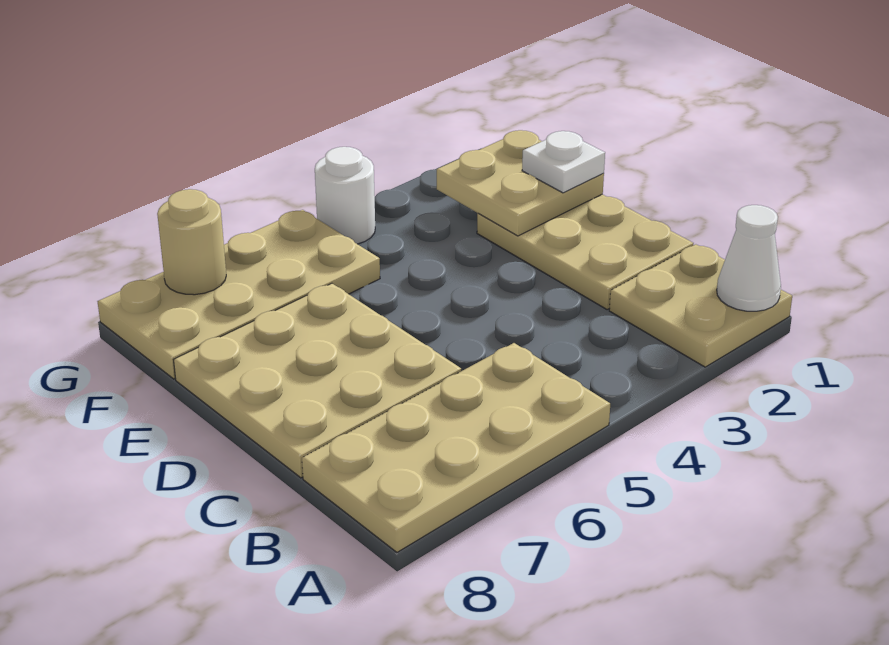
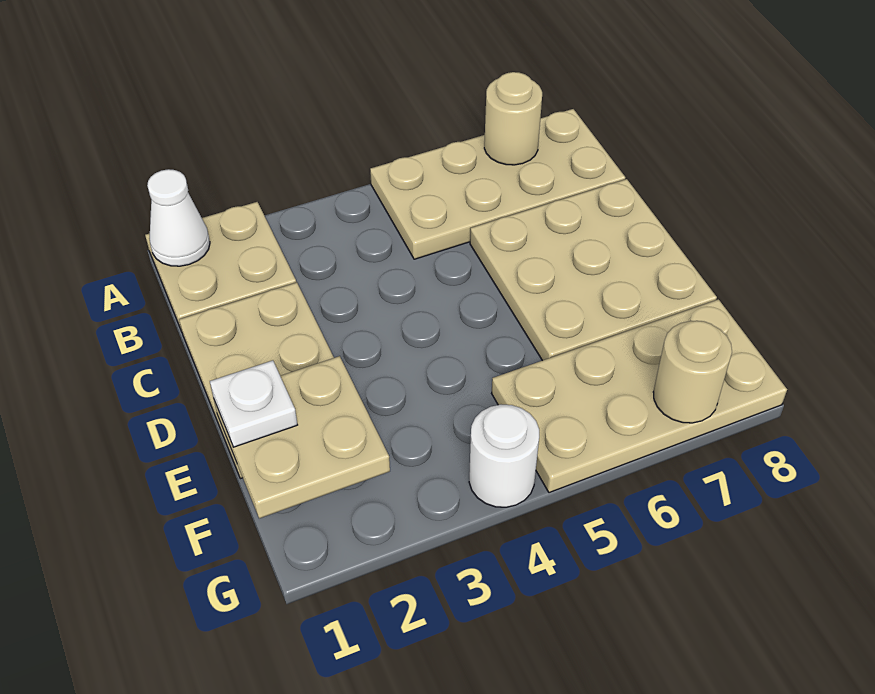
none -> tan round brick A7 level 2

